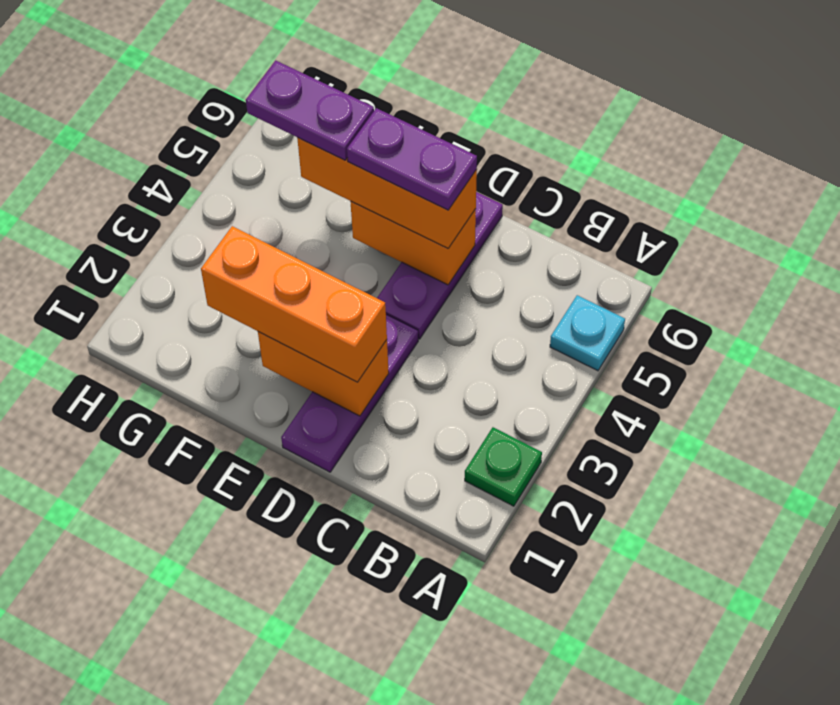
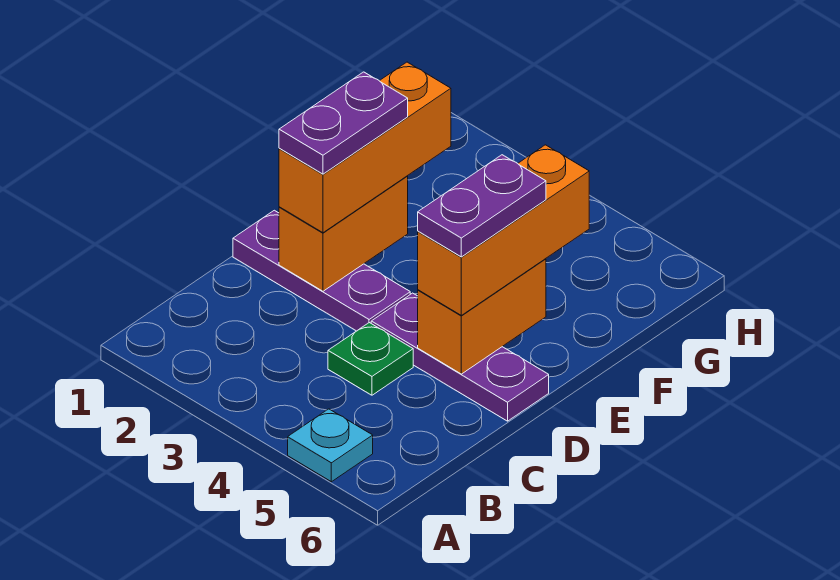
green plate A2 level 1 -> green plate C4 level 1
purple plate F5:G5 level 4 -> purple plate D2:E2 level 4

